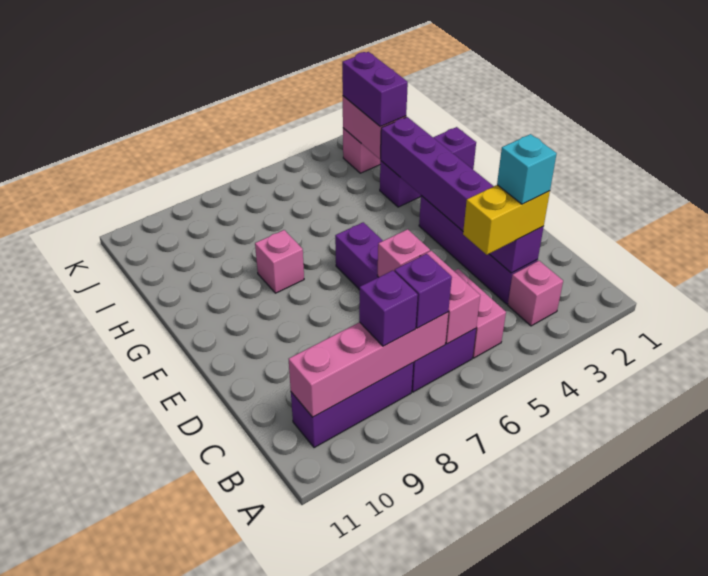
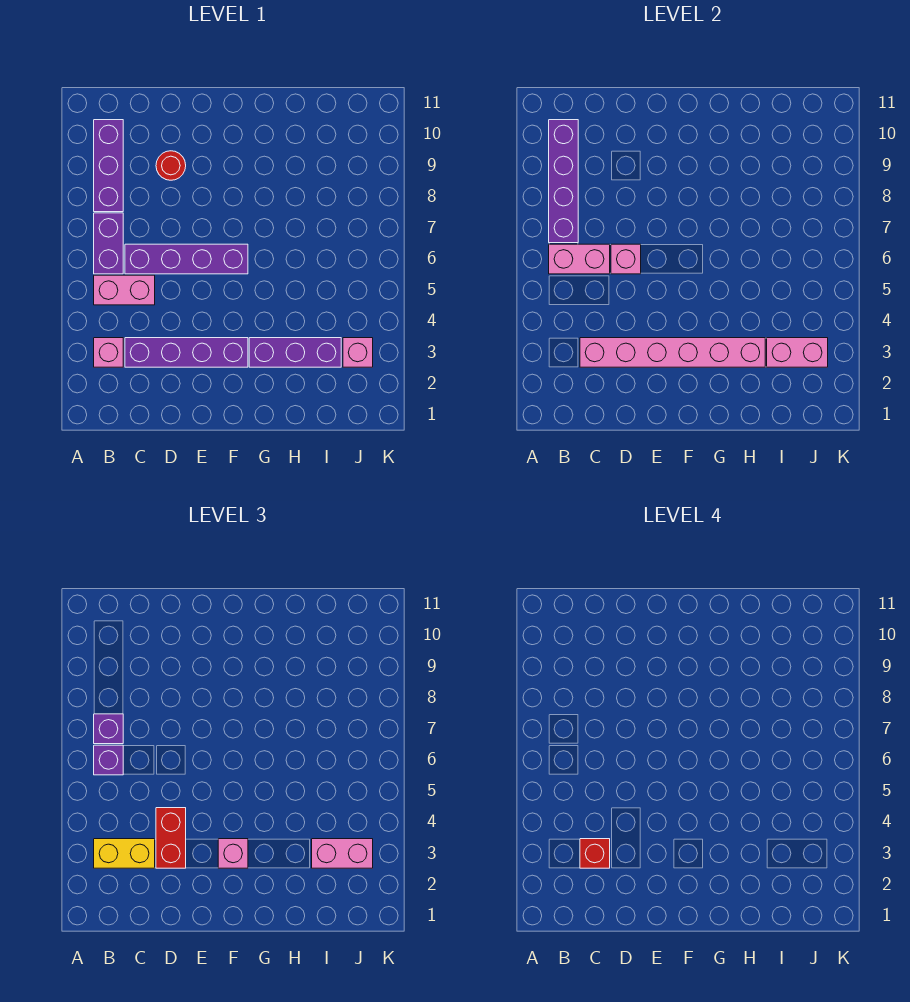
pink brick B7:B10 level 2 -> purple brick B7:B10 level 2
purple brick B8 level 3 -> purple brick B6 level 3
purple brick C3:H3 level 2 -> pink brick C3:H3 level 2
yellow brick C3:C4 level 3 -> yellow brick B3:C3 level 3
cyan brick C3 level 4 -> red brick C3 level 4
none -> red brick D3:D4 level 3
none -> red round brick D9 level 1
pink brick G8 level 1 -> pink brick F3 level 3
purple brick H1:H3 level 1 -> purple brick G3:I3 level 1
purple brick I3:J3 level 3 -> pink brick I3:J3 level 3

